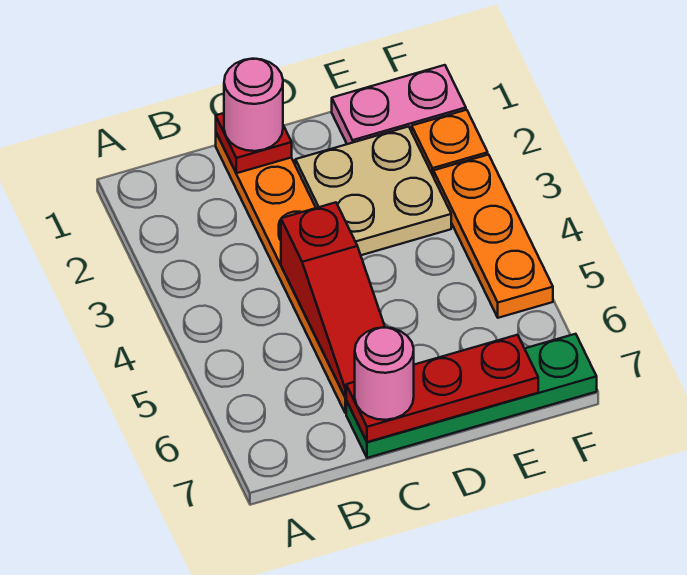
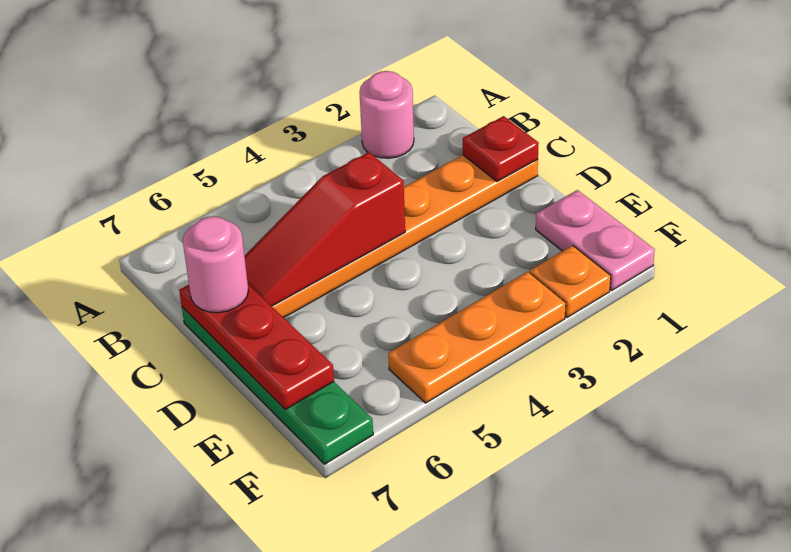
pink round brick C1 level 3 -> pink round brick A2 level 1
tan plate D2:E3 level 1 -> none

